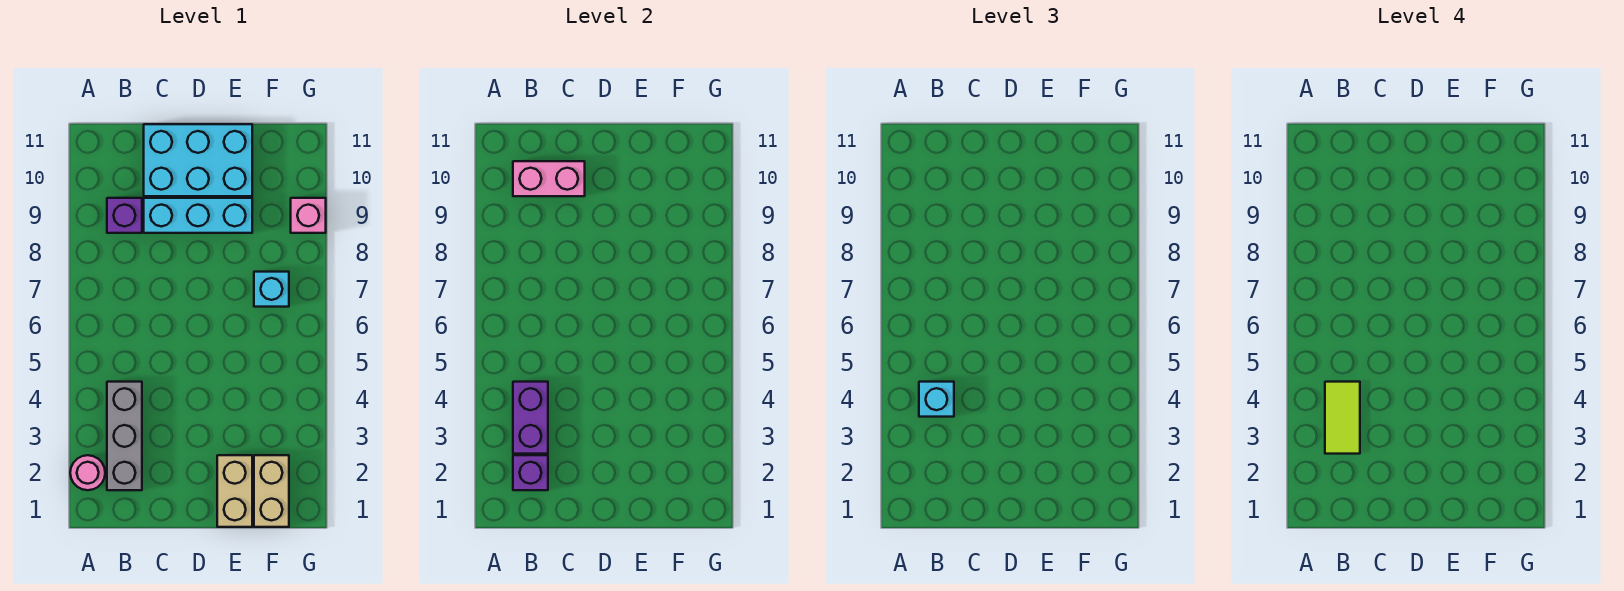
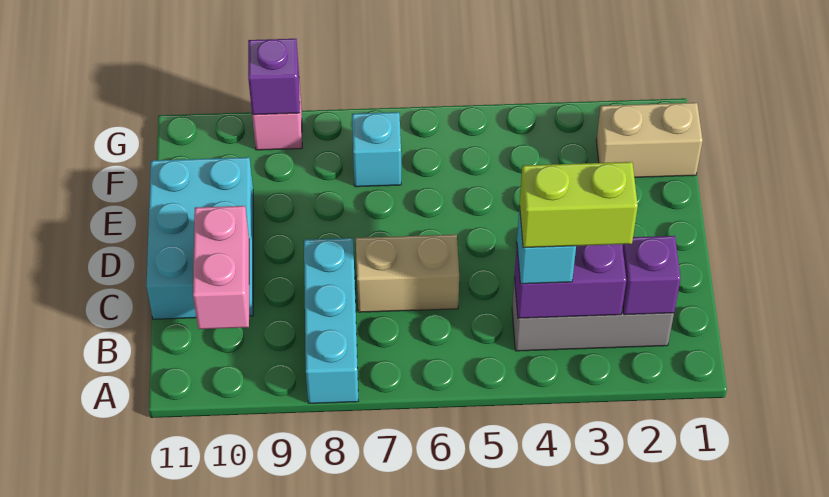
pink round brick A2 level 1 -> none
lime tile B3:B4 level 4 -> lime brick B3:B4 level 4
purple brick B9 level 1 -> purple brick G9 level 2
cyan brick C9:E9 level 1 -> cyan brick A8:C8 level 1
tan brick E1:E2 level 1 -> tan brick C6:C7 level 1

